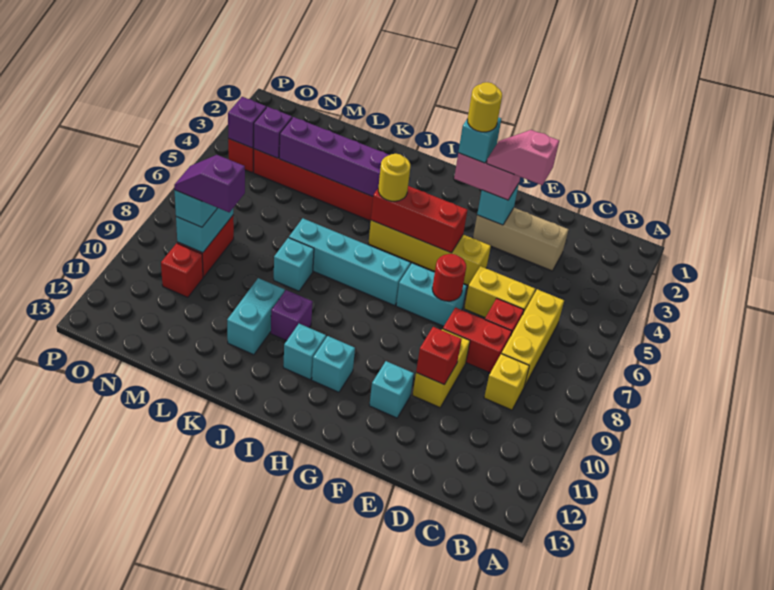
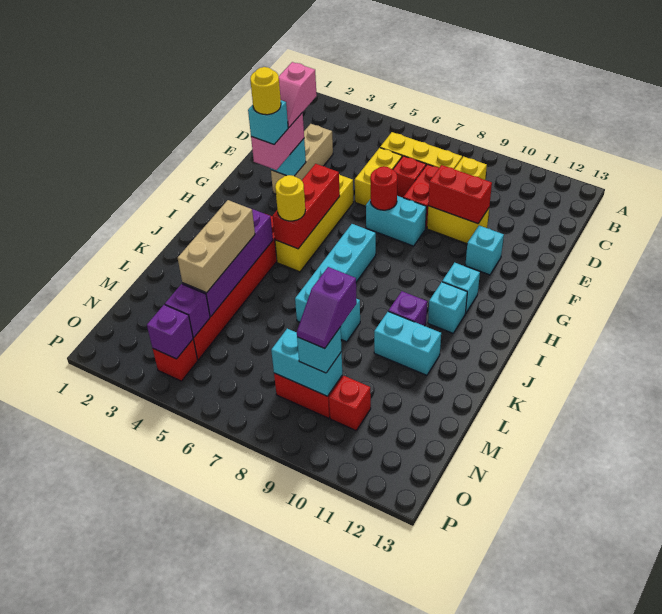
red brick E10 level 2 -> red brick E9:E10 level 2
cyan brick F7:G7 level 1 -> cyan brick F7:F8 level 1
none -> tan brick K4:M4 level 3

